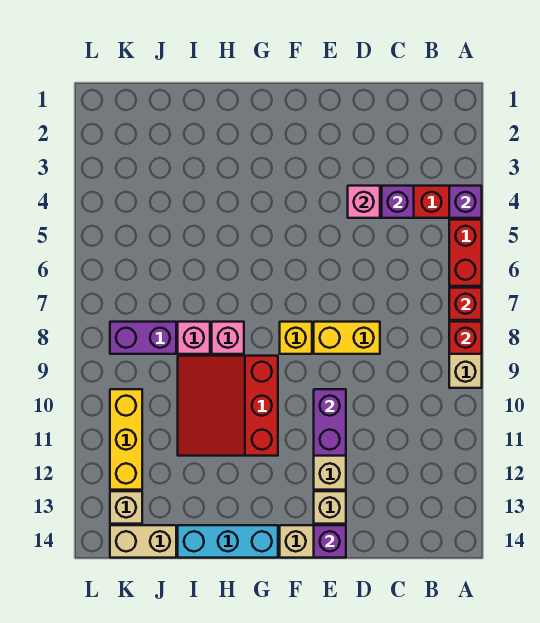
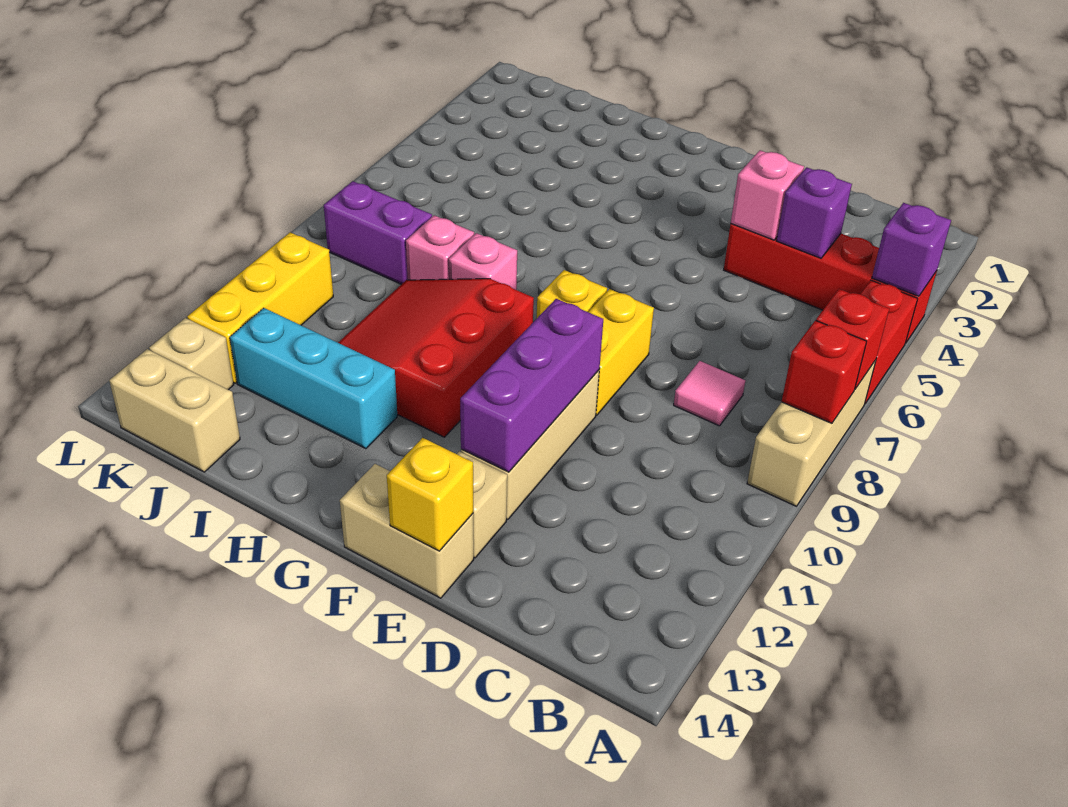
none -> pink tile C8 level 1
yellow brick D8:E8 level 1 -> yellow brick E8:E9 level 1
purple brick E10:E11 level 2 -> purple brick E10:E12 level 2
purple brick E14 level 2 -> yellow brick E14 level 2
cyan brick G14:I14 level 1 -> cyan brick H12:J12 level 1

